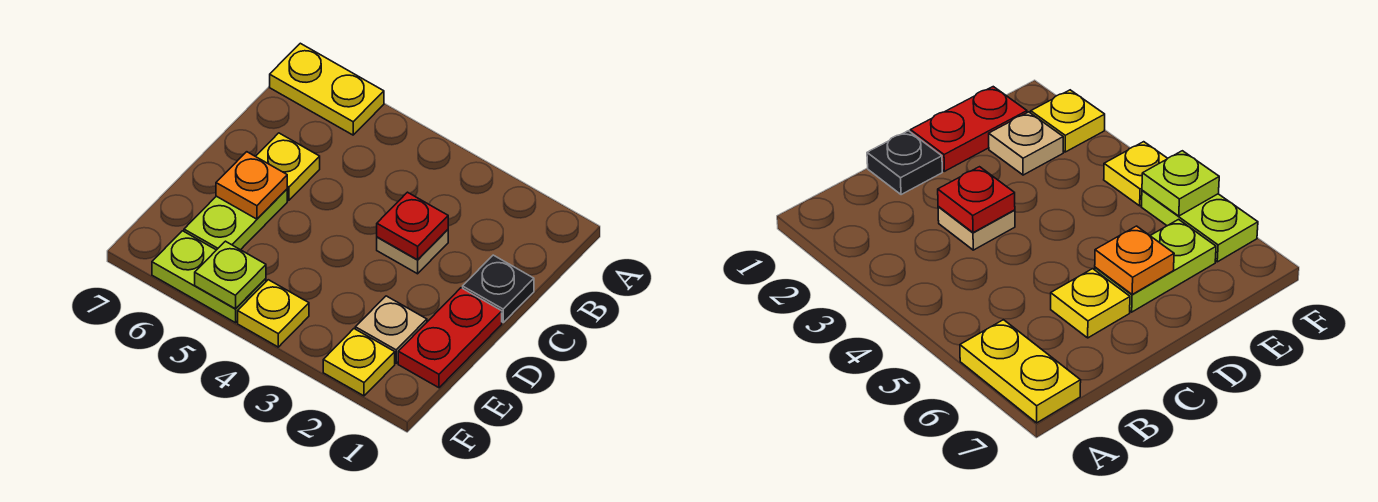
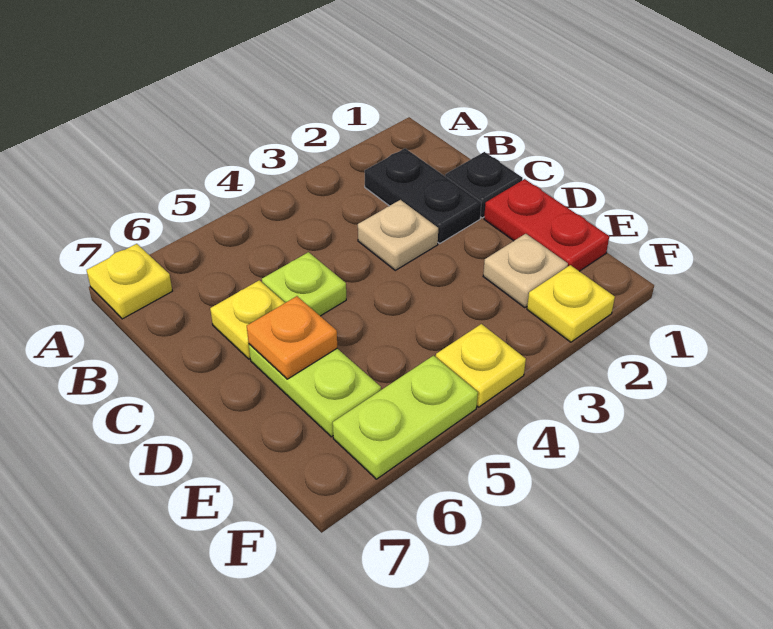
yellow plate A6:A7 level 1 -> yellow plate A7 level 1
none -> black plate B2:C2 level 1
red plate C3 level 2 -> none
lime plate F5 level 2 -> lime plate C5 level 1

